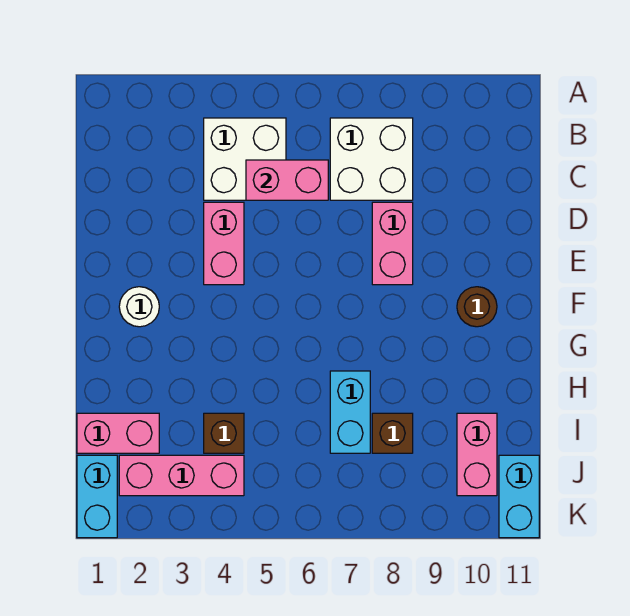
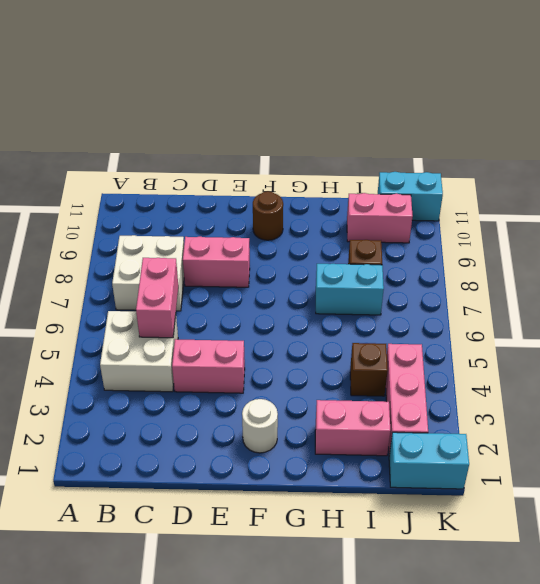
pink brick I1:I2 level 1 -> pink brick H2:I2 level 1

